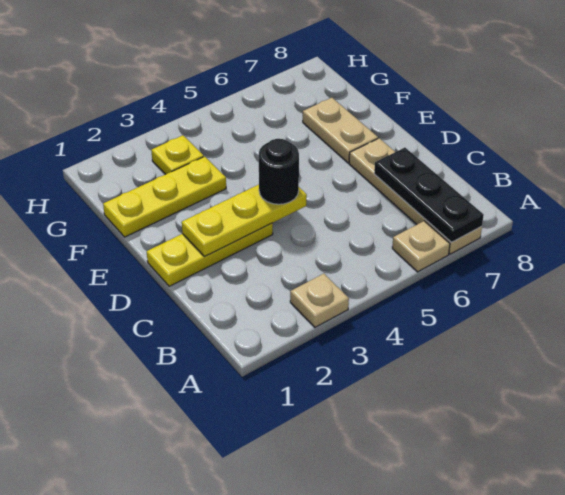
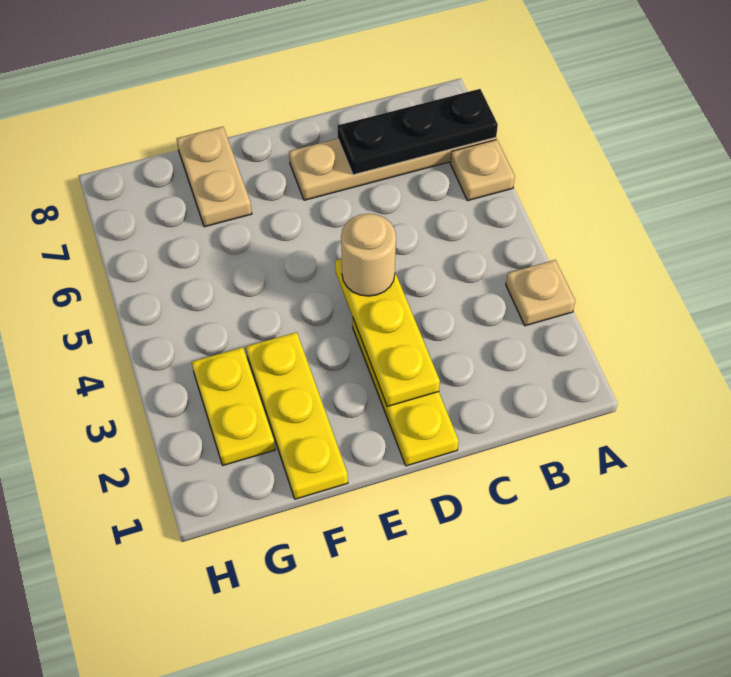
black round brick D4 level 3 -> tan round brick D4 level 3
tan plate E7:F7 level 1 -> tan plate F7:F8 level 1
yellow plate G3 level 1 -> yellow plate G2:G3 level 1

